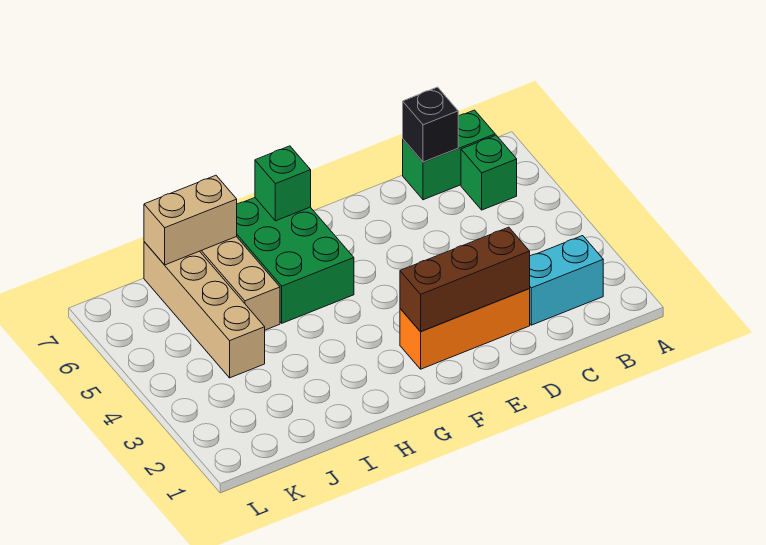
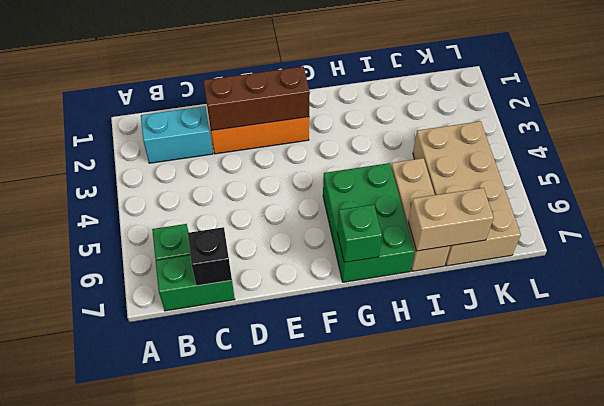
tan brick J4:J7 level 1 -> tan brick J4:K7 level 1

